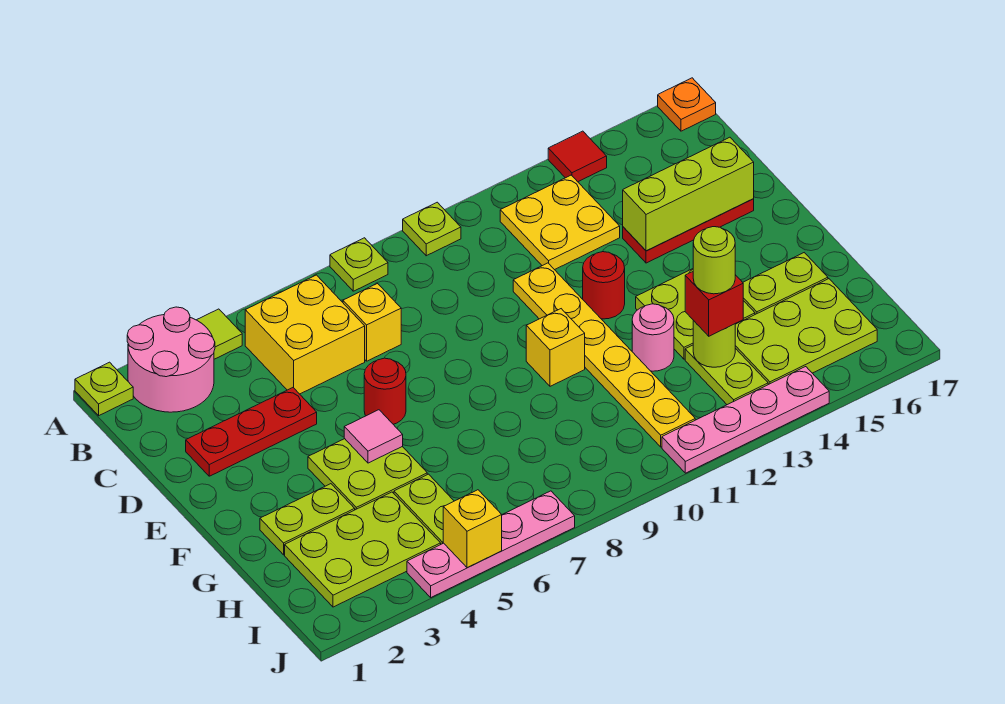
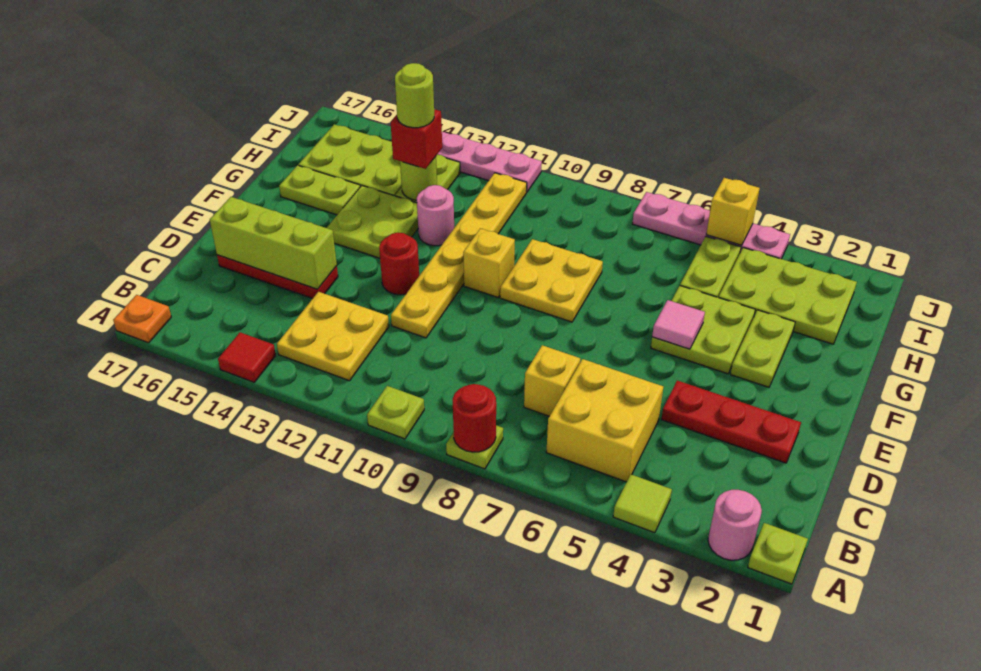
pink round brick A2:B3 level 1 -> pink round brick A2 level 1
red round brick E6 level 1 -> red round brick A8 level 2
none -> yellow plate F8:G9 level 1
lime plate G2:G3 level 1 -> lime plate F3:G3 level 1

